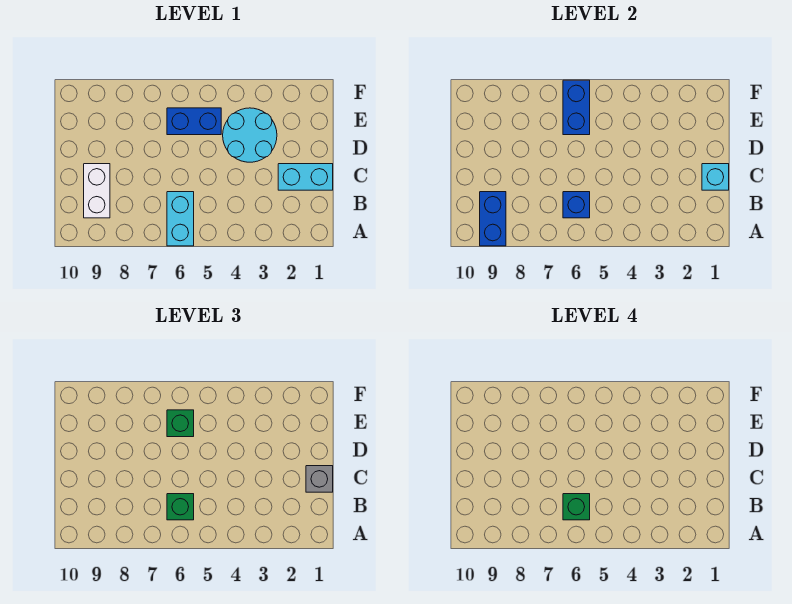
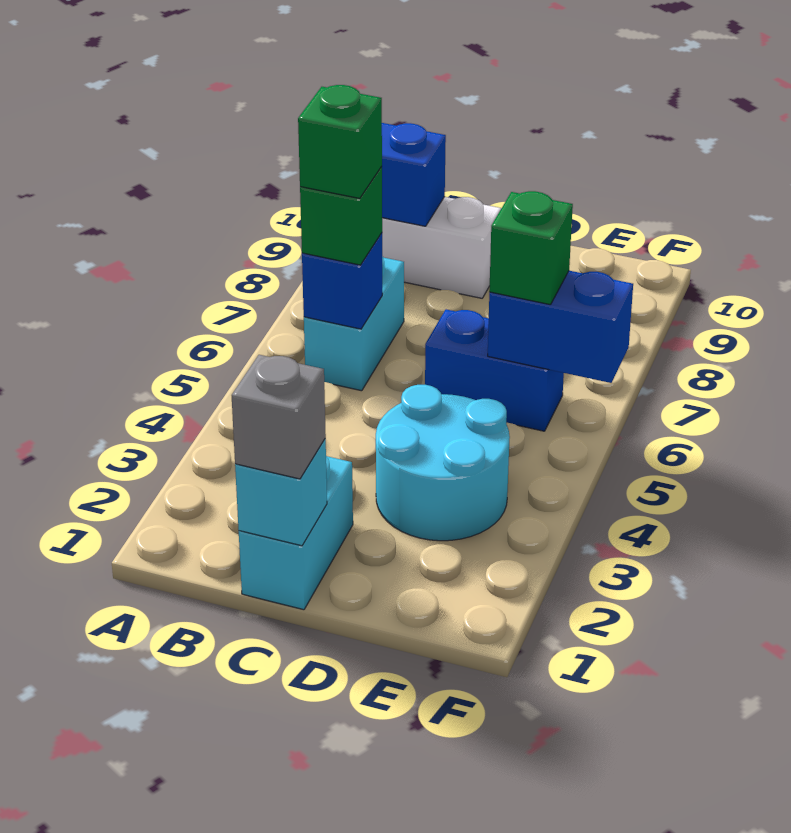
cyan brick A6:B6 level 1 -> cyan brick B6:B7 level 1
blue brick E5:E6 level 1 -> blue brick D6:E6 level 1

